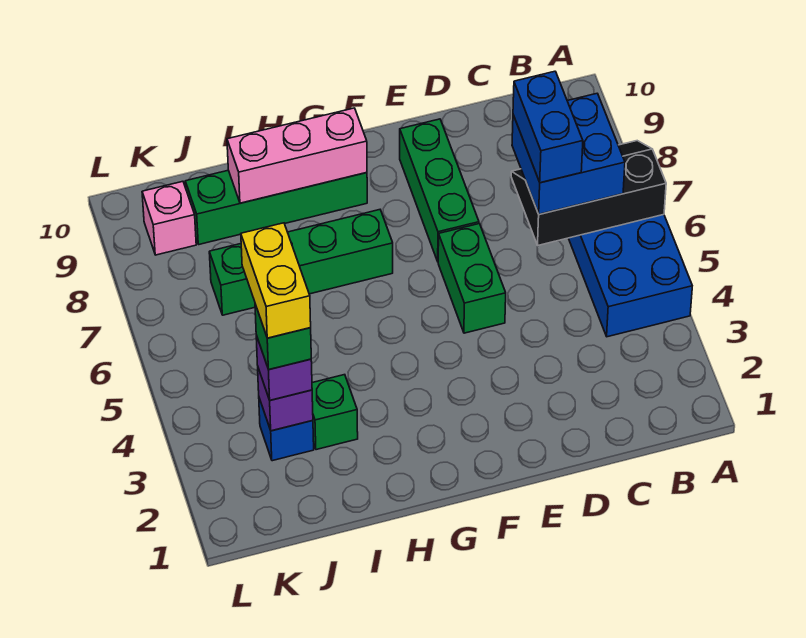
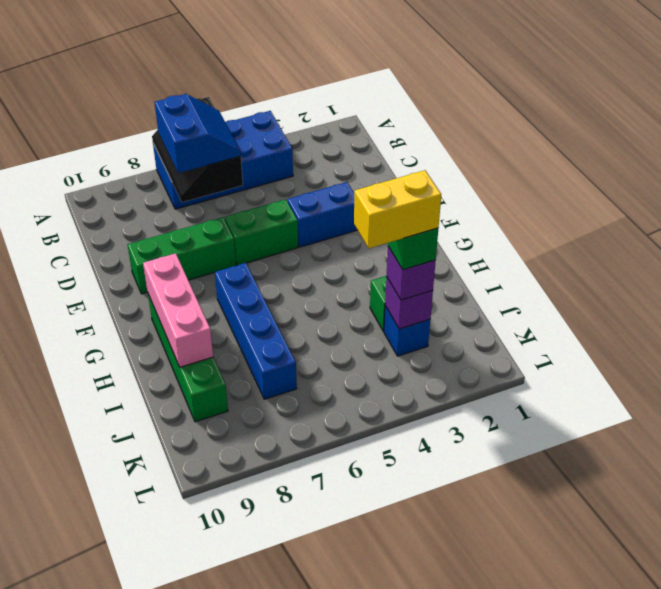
blue brick B6:C7 level 3 -> blue slope B6:C7 level 3 top 7
blue brick C6:C7 level 4 -> blue brick E3:E4 level 1
green brick G7:J7 level 1 -> blue brick G7:J7 level 1
pink brick K9 level 1 -> none

